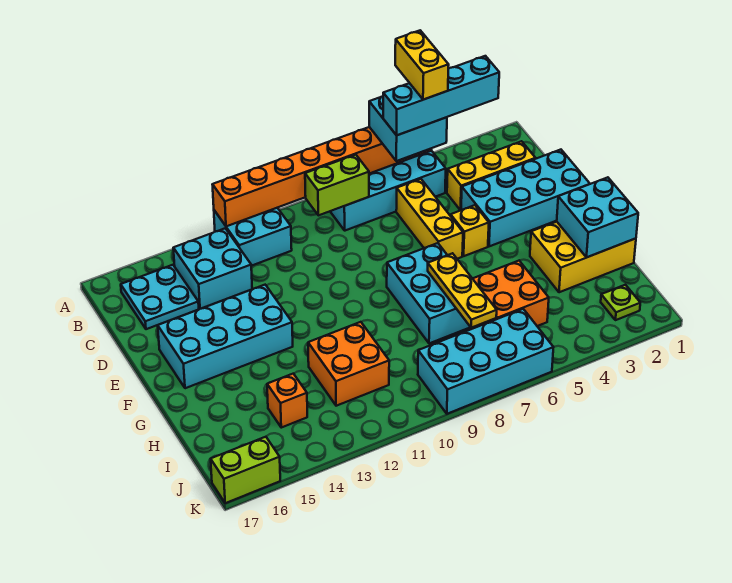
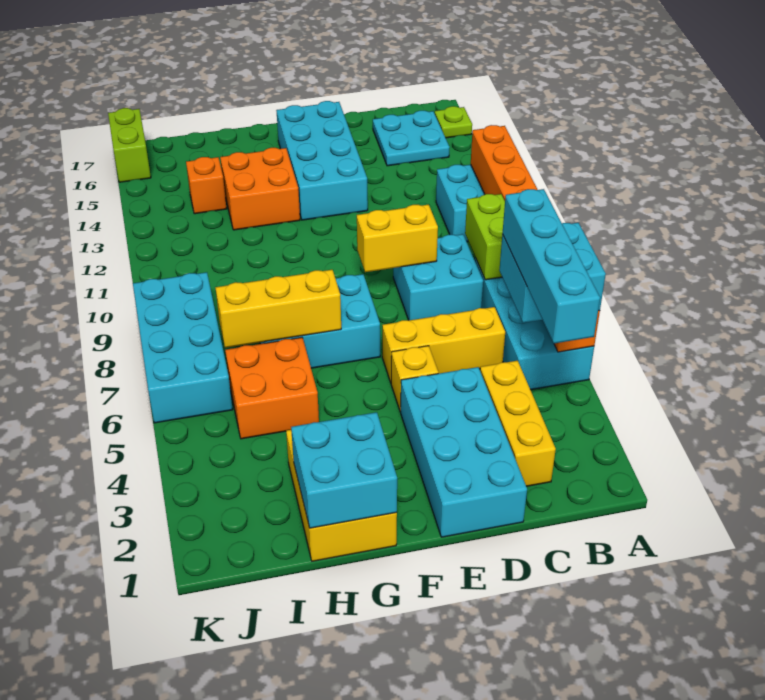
yellow brick A5:B5 level 5 -> yellow brick D9:E9 level 2
cyan brick B13:C14 level 1 -> cyan brick C8:D9 level 1
yellow plate G7:I7 level 2 -> yellow brick G7:I7 level 2
orange brick H11:I12 level 1 -> orange brick G13:H14 level 1
lime plate J2 level 1 -> lime plate A16 level 1

